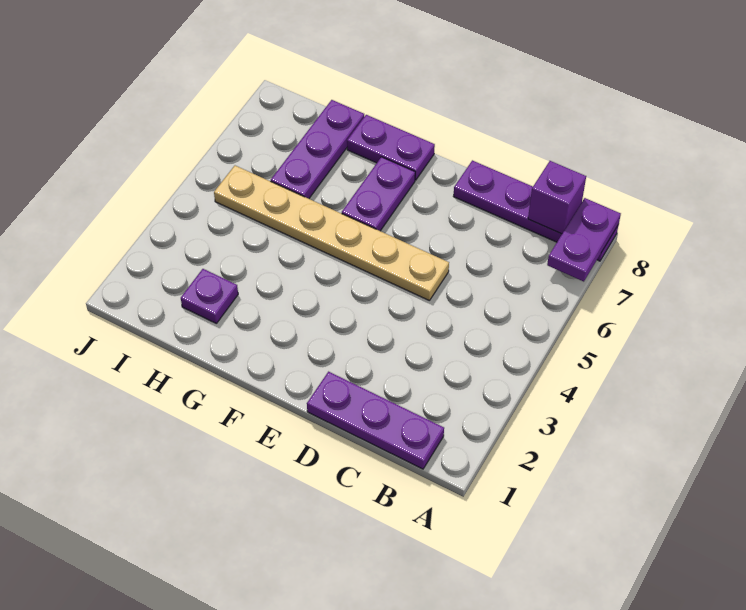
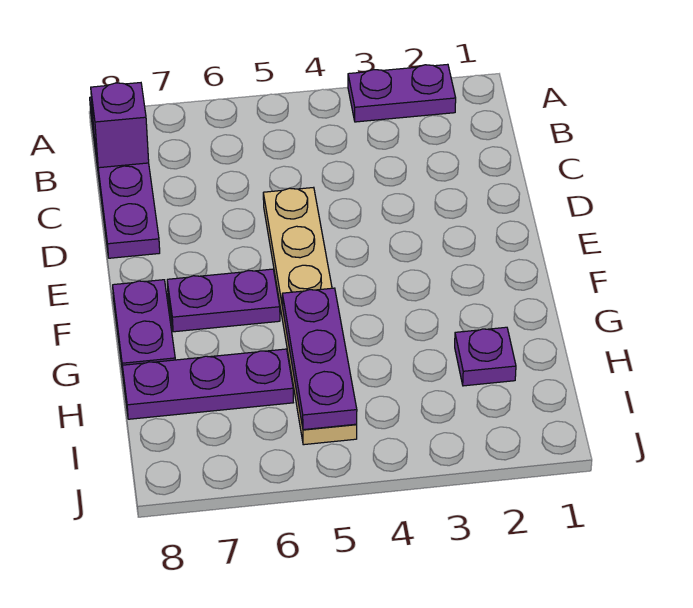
purple plate A7:A8 level 2 -> purple plate A2:A3 level 1
purple plate B1:D1 level 1 -> purple plate G5:I5 level 2

